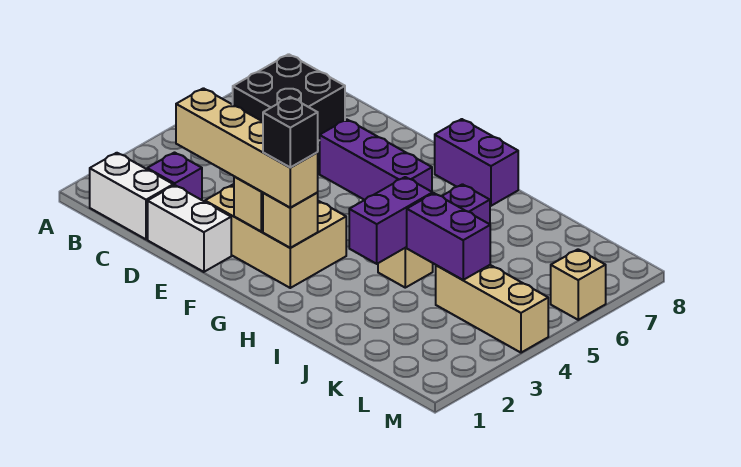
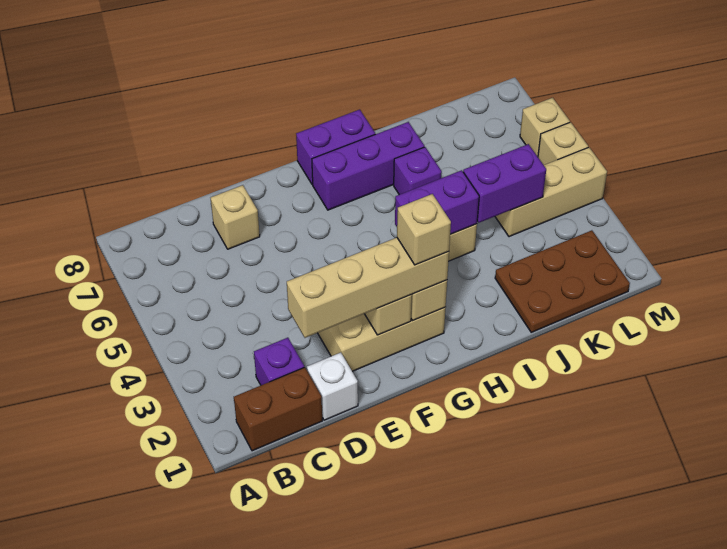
white brick B1:C1 level 1 -> brown brick B1:C1 level 1
black brick B6:C7 level 1 -> none
white brick D1:E1 level 1 -> white brick D1 level 1
none -> tan brick D7 level 1
purple brick E6:G6 level 1 -> purple brick G7:I7 level 1
black brick G2 level 4 -> tan brick G2 level 4
purple brick I3:I4 level 2 -> purple brick H4:I4 level 2
none -> brown plate J1:L2 level 1
none -> tan brick M5 level 1

